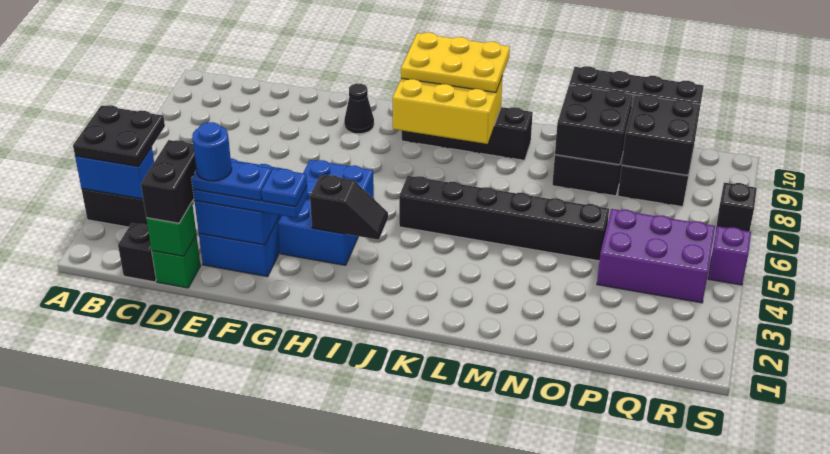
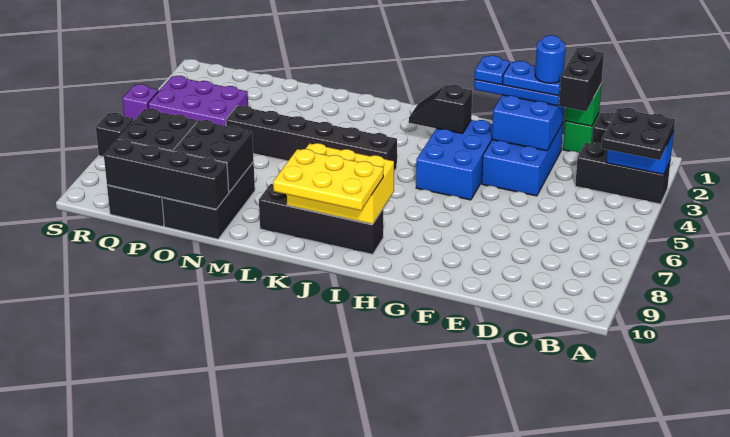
black cone G9 level 1 -> none

